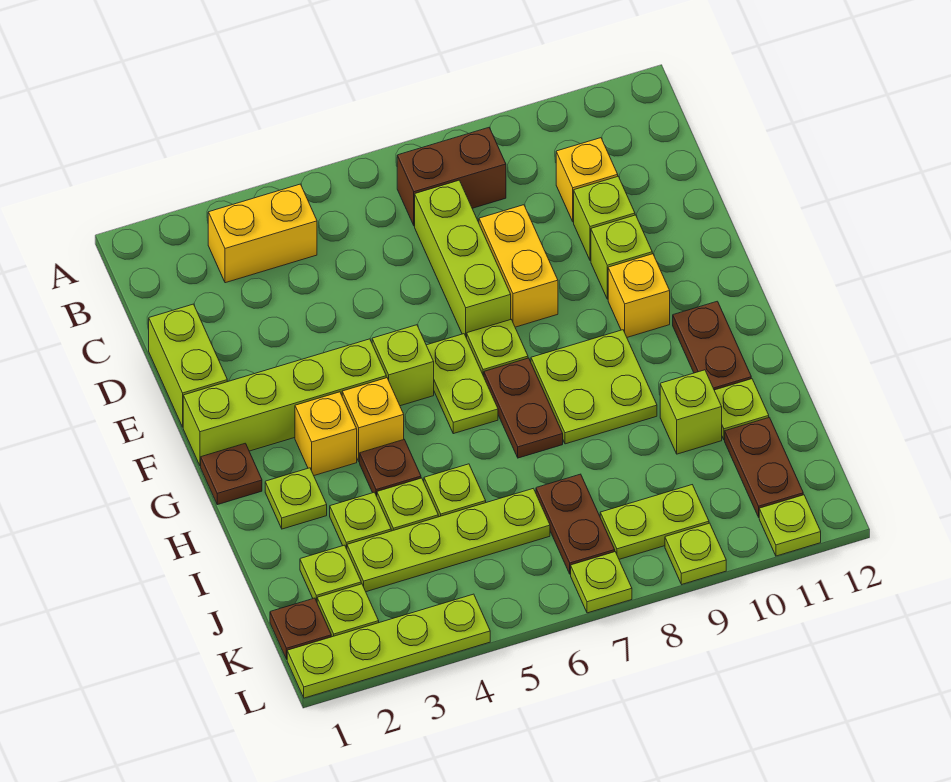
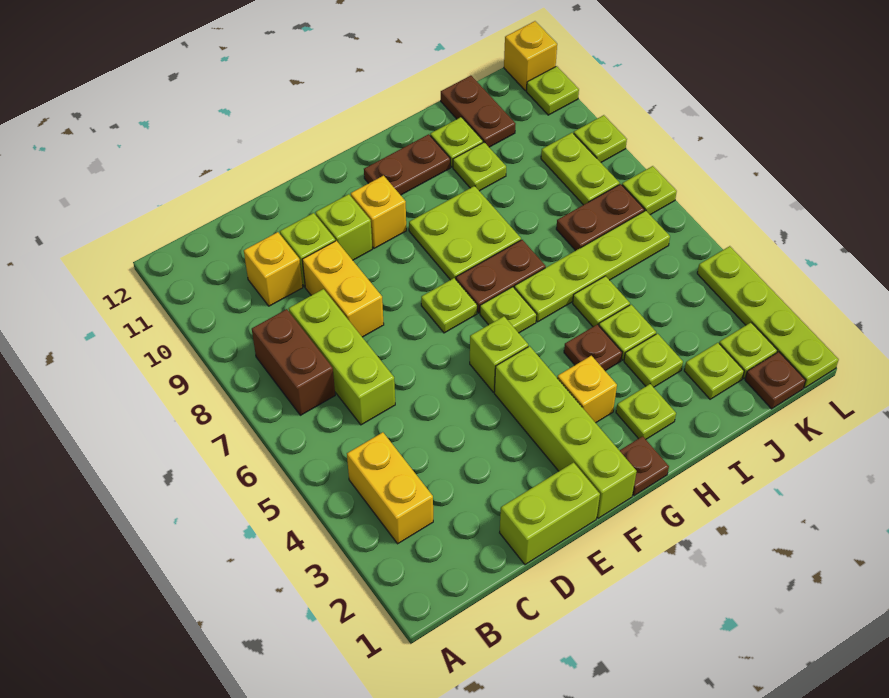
lime brick C7:E7 level 1 -> lime brick C6:C8 level 1
yellow brick D8:E8 level 1 -> yellow brick D8:D9 level 1
lime plate F6:G6 level 1 -> lime plate G6 level 1
yellow brick G4 level 1 -> yellow brick L12 level 1
lime brick I10 level 1 -> lime plate I10 level 1
lime plate J3:J6 level 1 -> lime plate H6:K6 level 1
brown plate J11:K11 level 1 -> brown plate J11:J12 level 1

